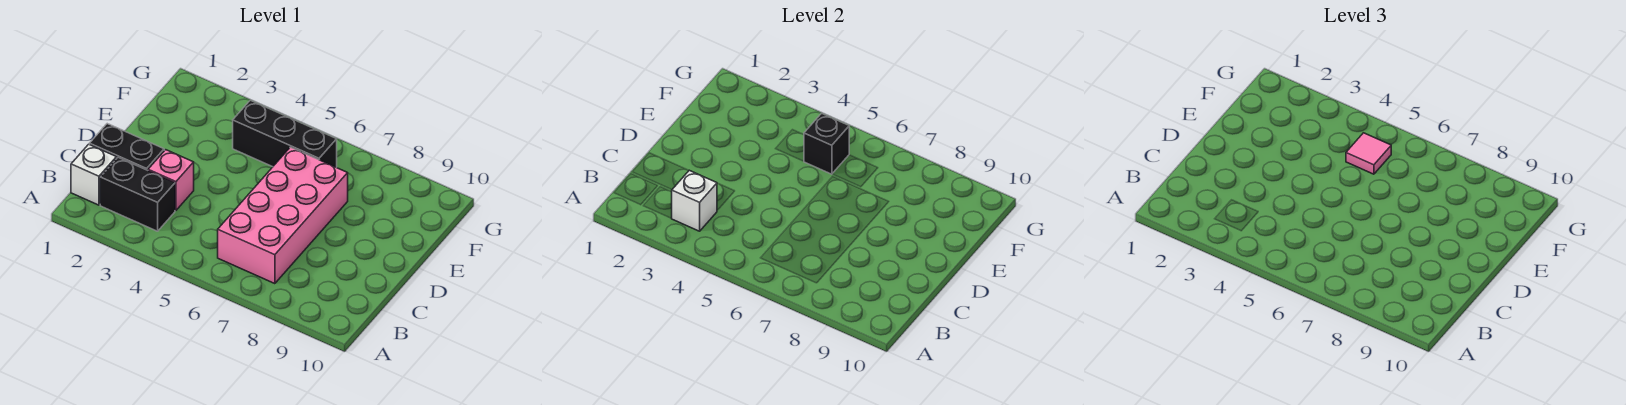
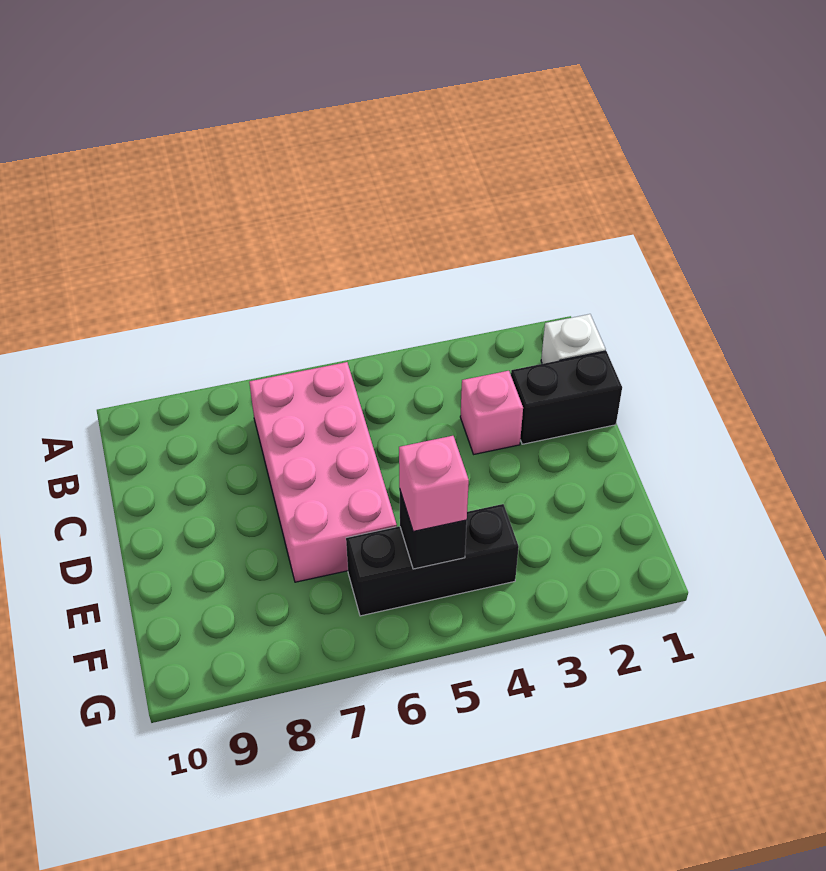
black brick B2:B3 level 1 -> none
white brick B3 level 2 -> none
pink tile F5 level 3 -> pink brick F5 level 3

